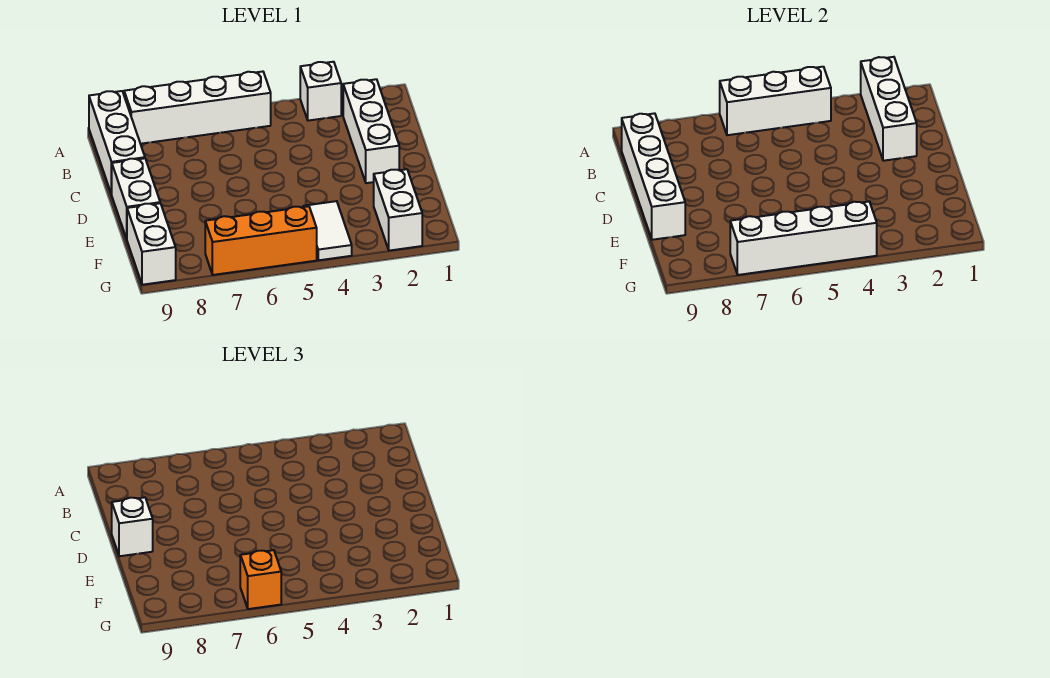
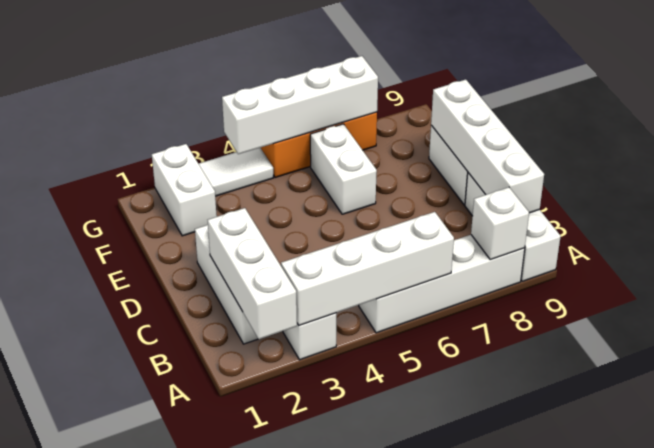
white brick A4:A6 level 2 -> white brick A3:A6 level 2
white brick D9 level 3 -> white brick A8 level 2
white tile F4:G4 level 1 -> white tile G3:G4 level 1
white brick F9:G9 level 1 -> white brick E6:F6 level 1
orange brick G6 level 3 -> none

